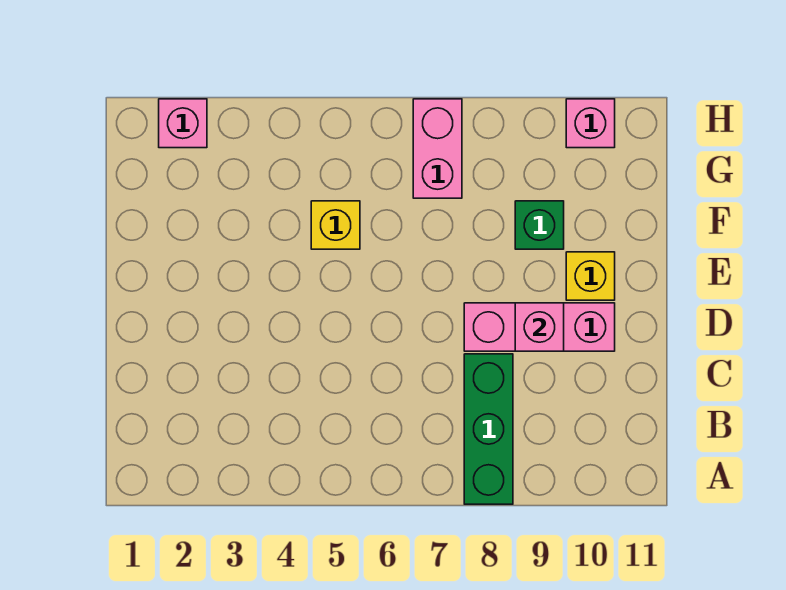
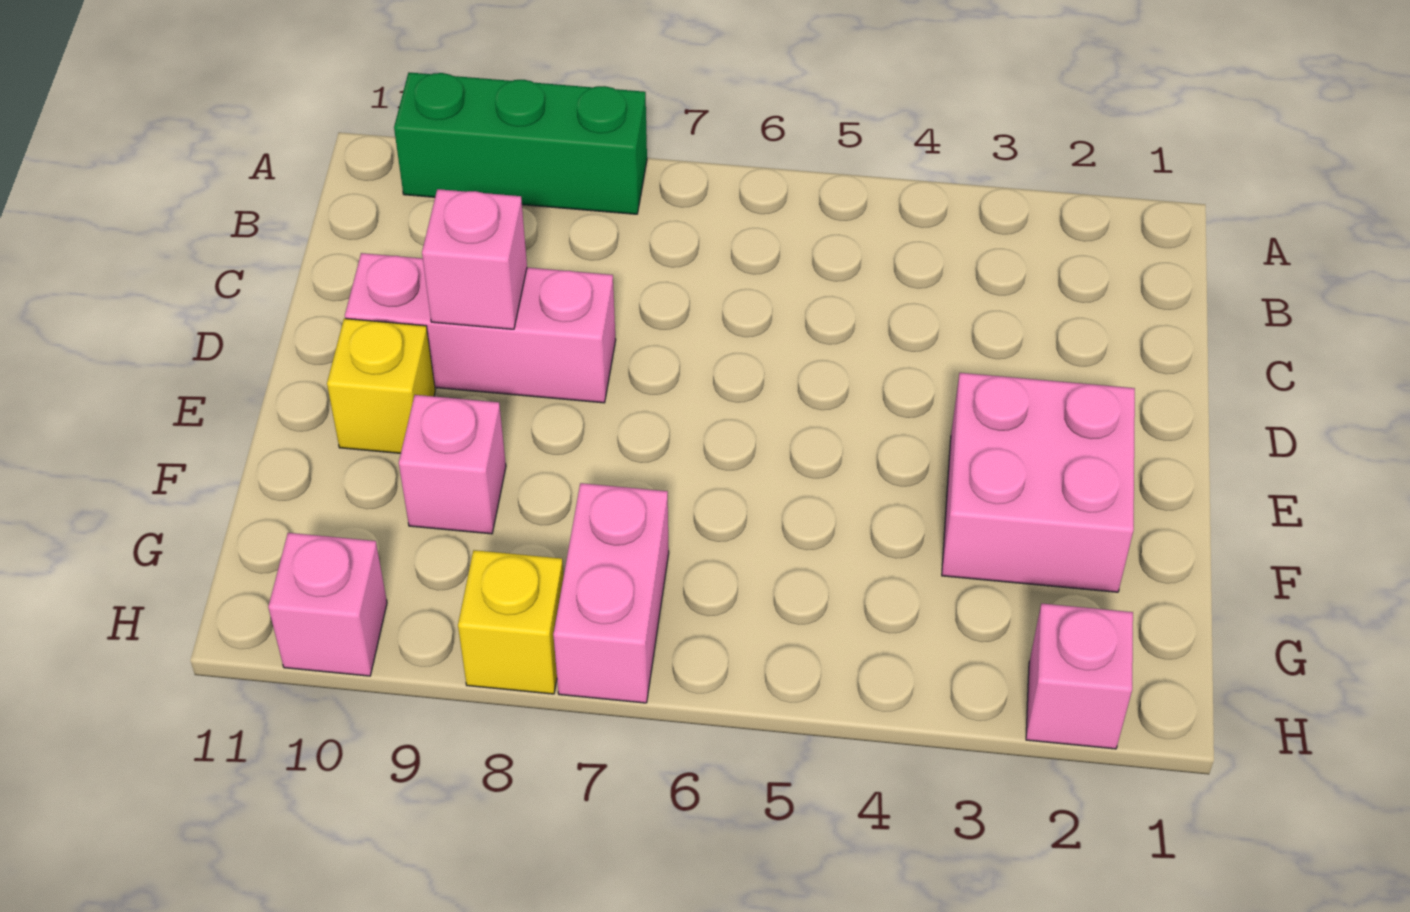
green brick A8:C8 level 1 -> green brick A8:A10 level 1
none -> pink brick E2:F3 level 1
yellow brick F5 level 1 -> yellow brick H8 level 1
green brick F9 level 1 -> pink brick F9 level 1

